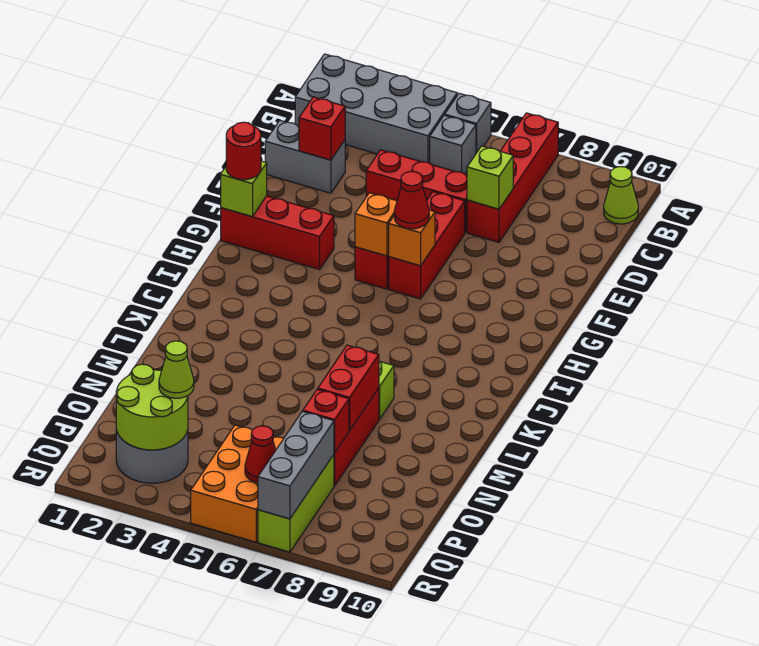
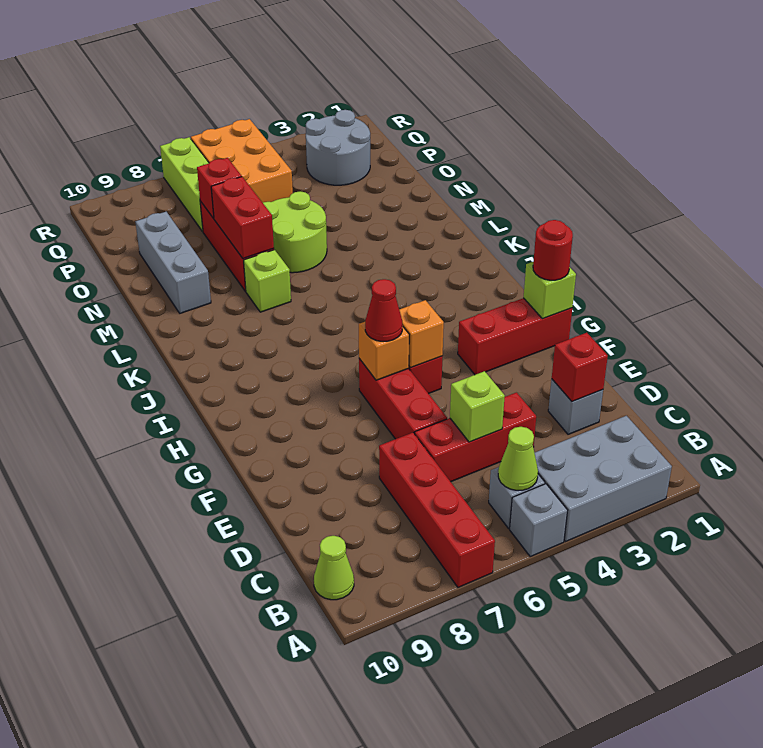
grey brick A1:B4 level 1 -> grey brick A2:B4 level 1
grey brick D1:D2 level 1 -> grey brick D2 level 1
lime brick D7 level 2 -> lime brick D5 level 2
lime round brick P2:Q3 level 2 -> lime round brick M5:N6 level 1
lime cone P3 level 3 -> lime cone B5 level 2
grey brick P7:R7 level 2 -> grey brick M9:O9 level 1
red cone Q6 level 2 -> none

